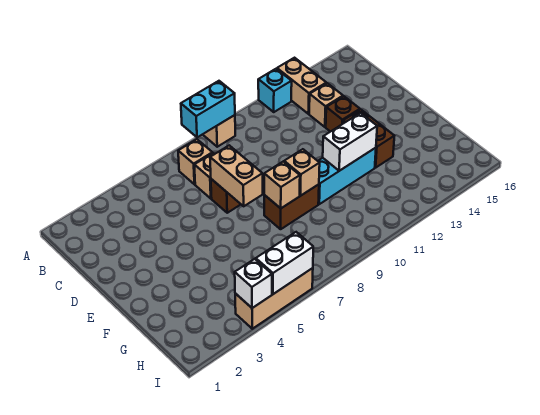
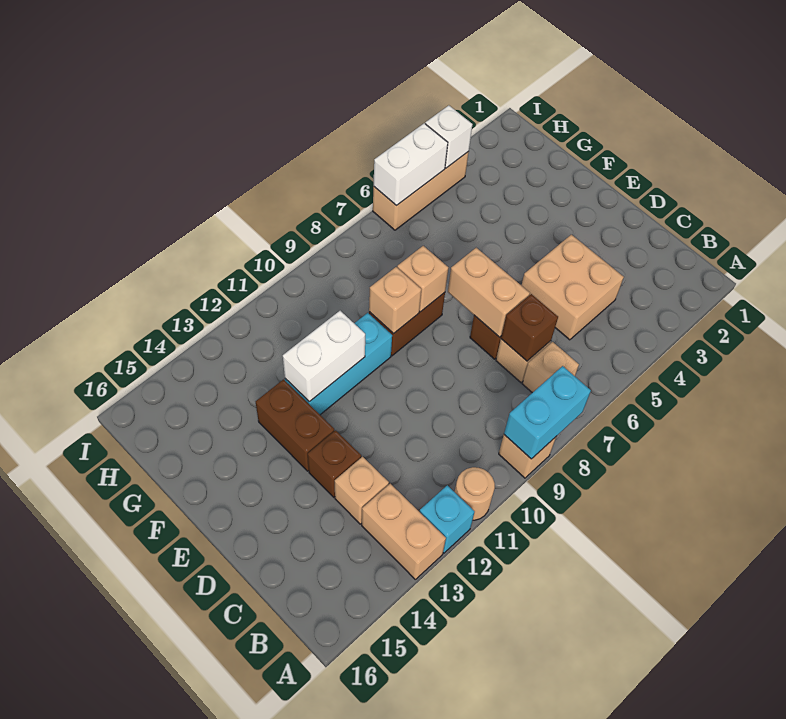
none -> tan round brick A11 level 1
none -> tan brick C4:D5 level 1
none -> brown brick C7 level 2

